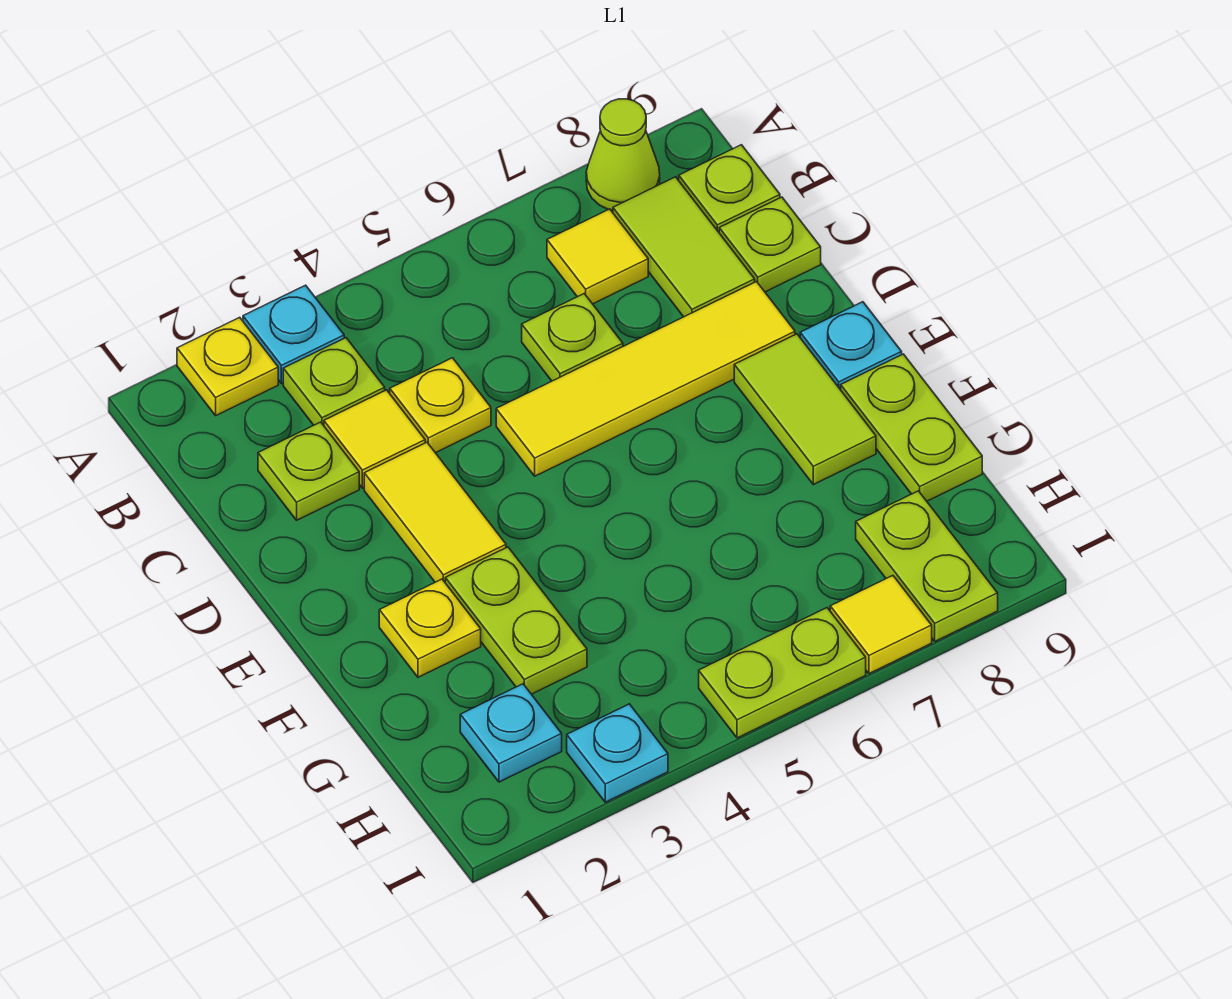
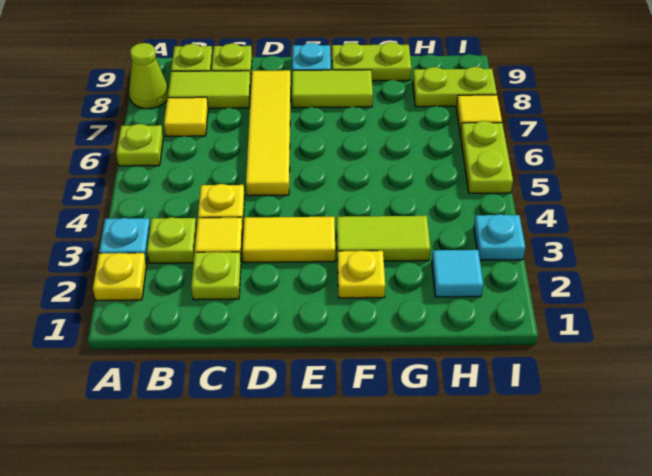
lime plate C6 level 1 -> lime plate A6 level 1
lime plate F3:G3 level 1 -> lime tile F3:G3 level 1
cyan plate H2 level 1 -> cyan tile H2 level 1

